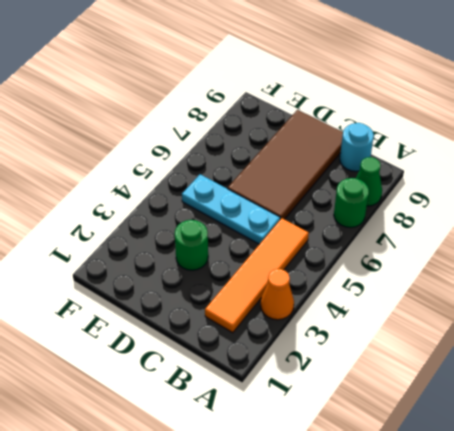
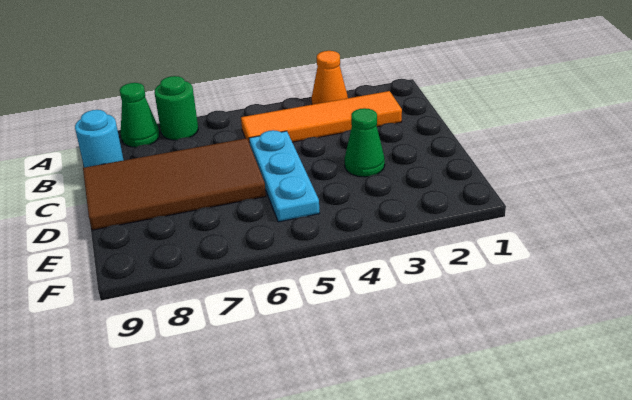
green round brick D3 level 1 -> green cone D3 level 1

